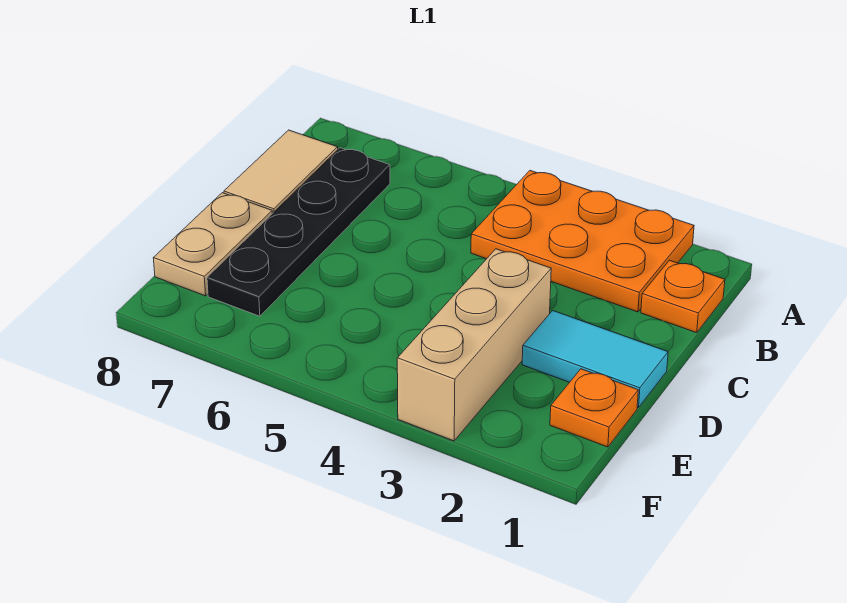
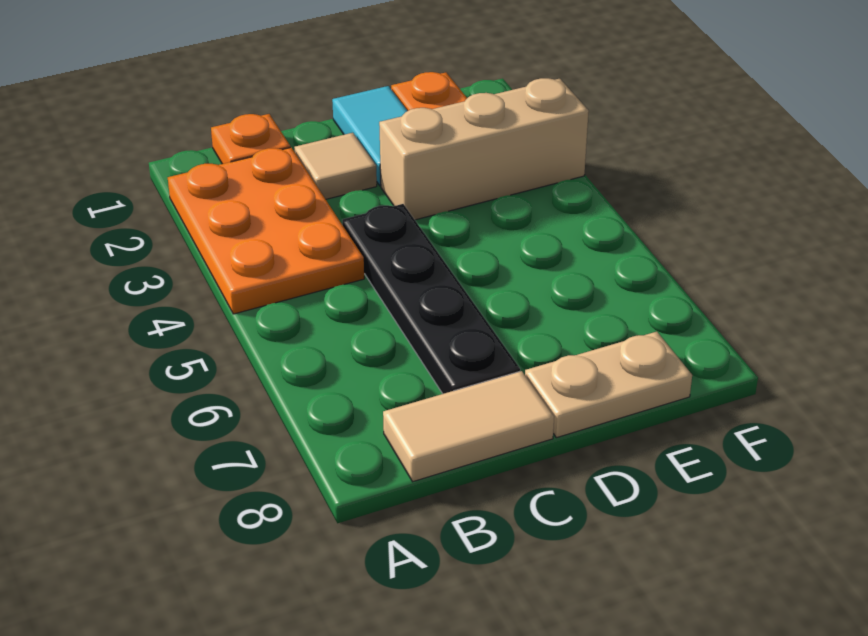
black plate B7:E7 level 1 -> black plate C4:C7 level 1
none -> tan tile C2 level 1

